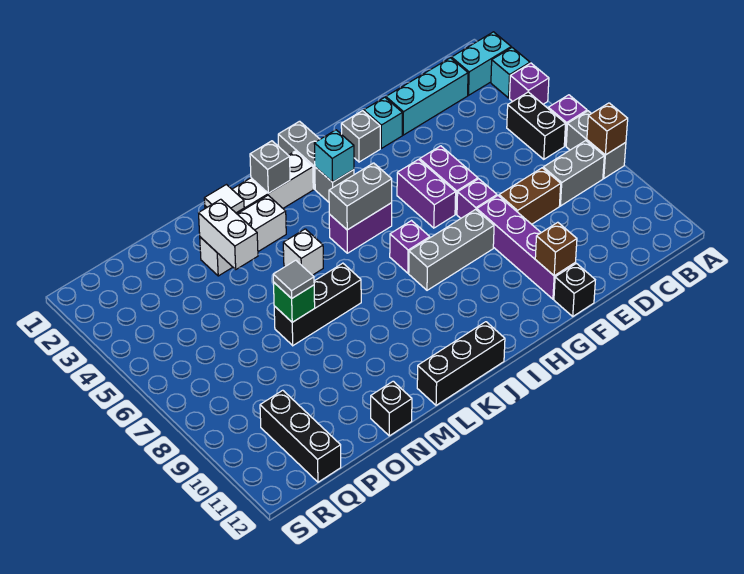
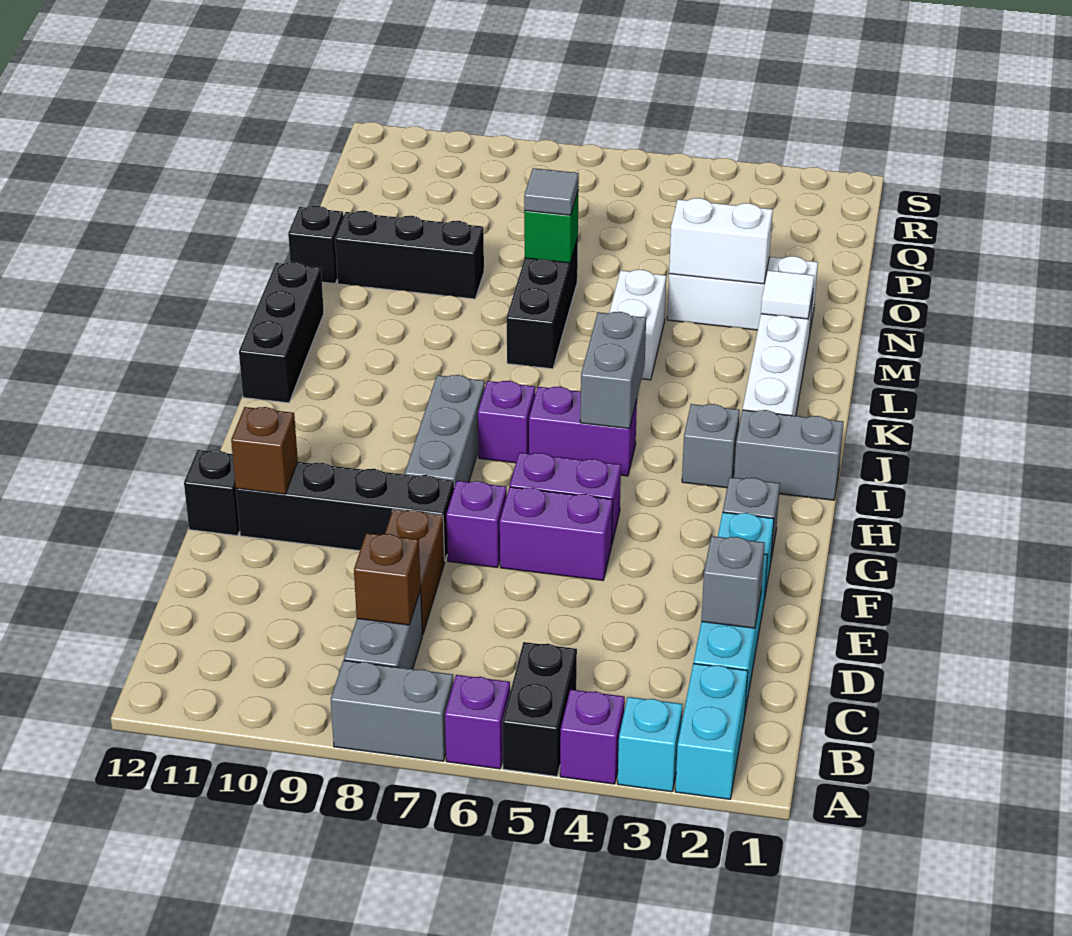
brown brick A8 level 2 -> brown brick C8 level 2
black brick B5:B6 level 1 -> black brick A5:B5 level 1
purple brick F8:F11 level 1 -> black brick F8:F11 level 1
cyan brick I3 level 2 -> none
purple brick I5:J5 level 1 -> purple brick I5:I6 level 1
grey brick K2 level 2 -> grey brick D2 level 2
white brick L3:N3 level 1 -> white brick N2:N4 level 1
white brick L5 level 1 -> white brick L5:M5 level 1
black brick Q10:Q12 level 1 -> black brick N9:N11 level 1

